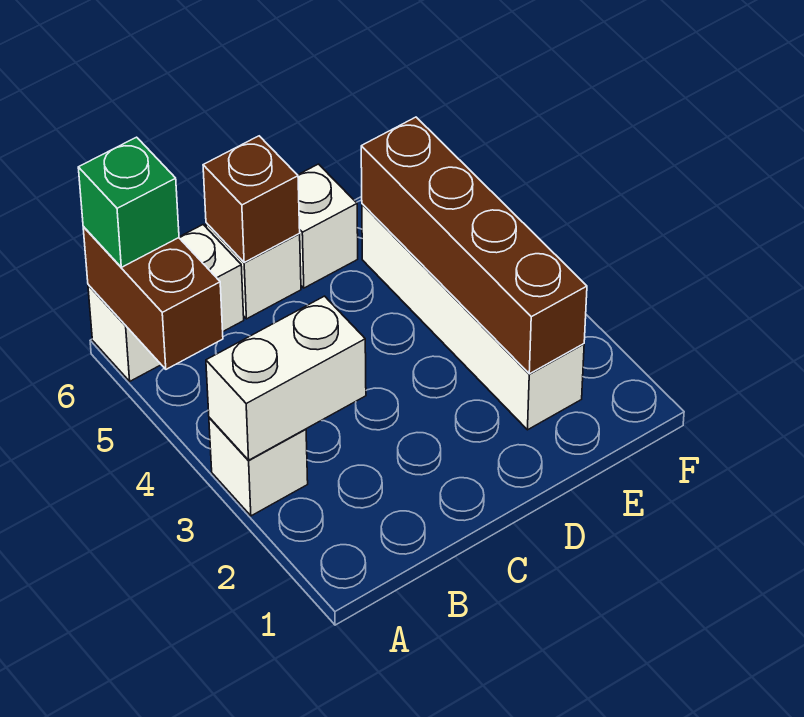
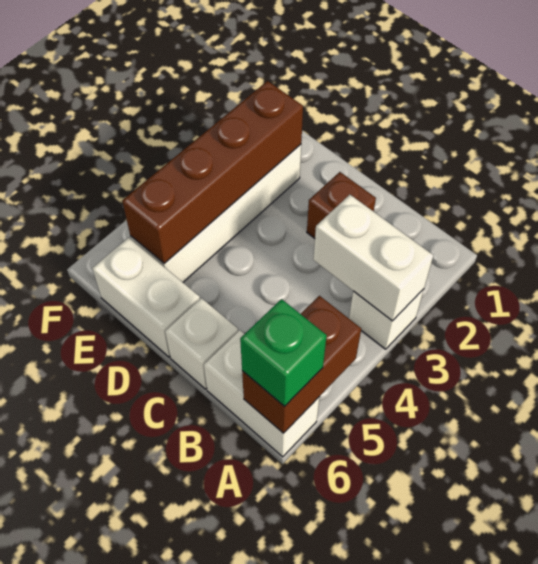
brown brick C6 level 2 -> brown brick C2 level 1
white brick D6 level 1 -> white brick D6:E6 level 1

